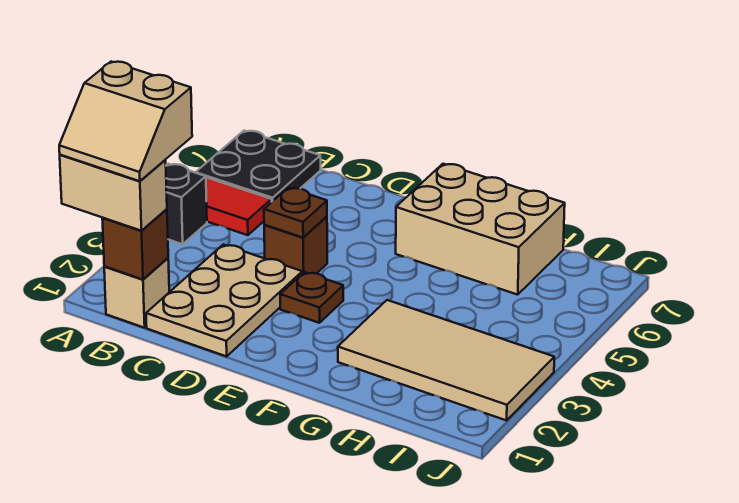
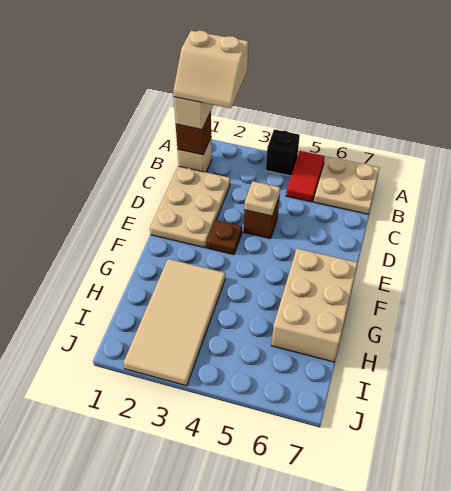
tan slope A1:B2 level 4 top 2 -> tan slope A1:B2 level 4 top A
black plate A6:B7 level 1 -> tan plate A6:B7 level 1
tan plate C1:D3 level 1 -> tan plate C1:E2 level 1
brown plate D4 level 2 -> tan plate D4 level 2

